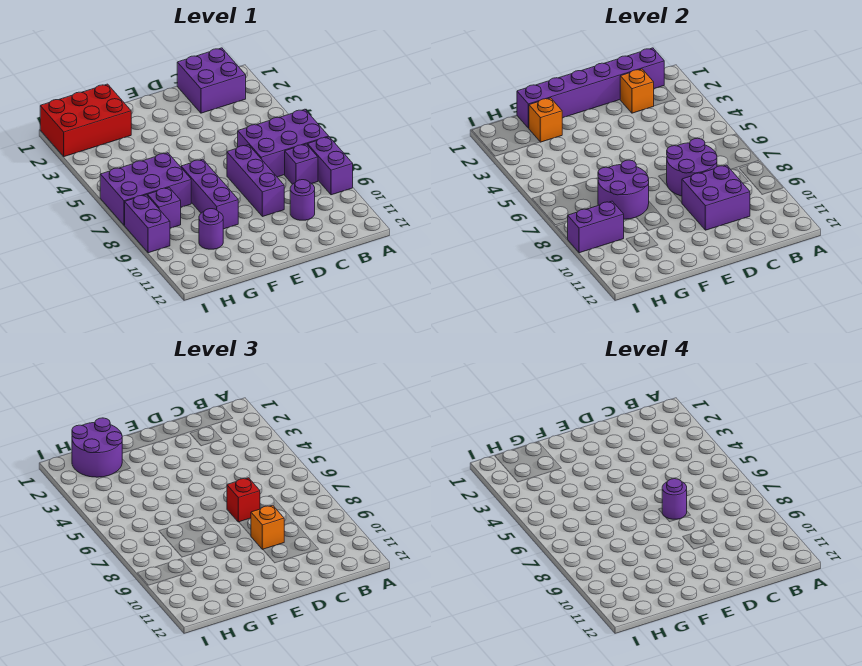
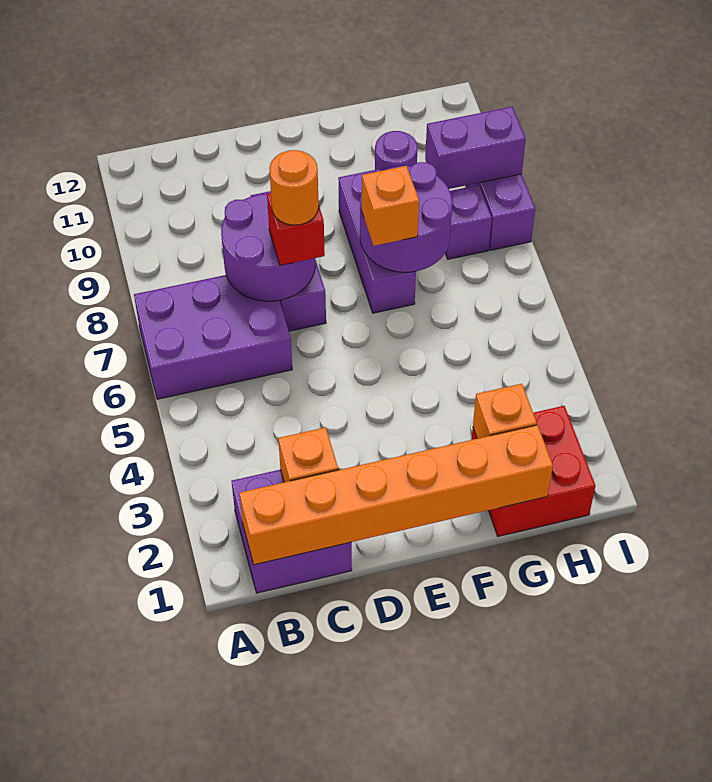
purple brick A8:A9 level 1 -> none
purple brick B1:G1 level 2 -> orange brick B1:G1 level 2
purple brick B8 level 1 -> none
purple brick C9:D10 level 2 -> none
purple round brick C10 level 1 -> none
purple round brick D7 level 4 -> orange round brick D7 level 4
orange brick D9 level 3 -> orange brick F7 level 3
red brick G1:I2 level 1 -> red brick G1:H2 level 1
purple round brick G1:H2 level 3 -> none
purple brick G6:I7 level 1 -> none

